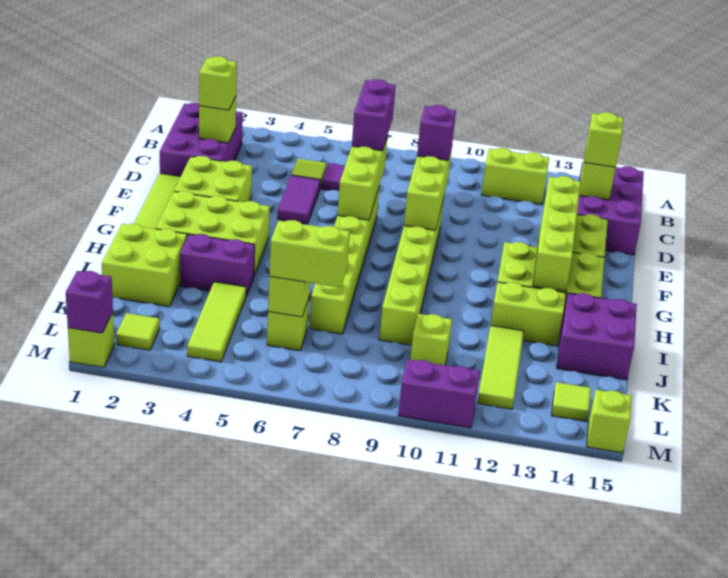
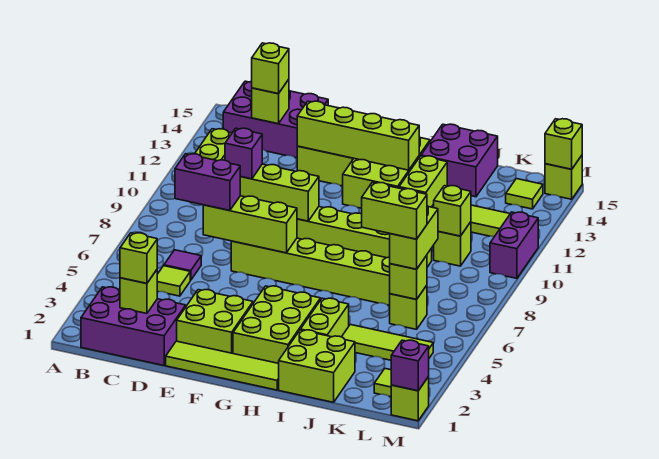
purple tile D5:E5 level 1 -> none
purple brick I3:I4 level 1 -> lime brick I3:I4 level 1
none -> lime brick J6:K6 level 4
none -> lime brick K10 level 2
none -> lime brick M15 level 2

